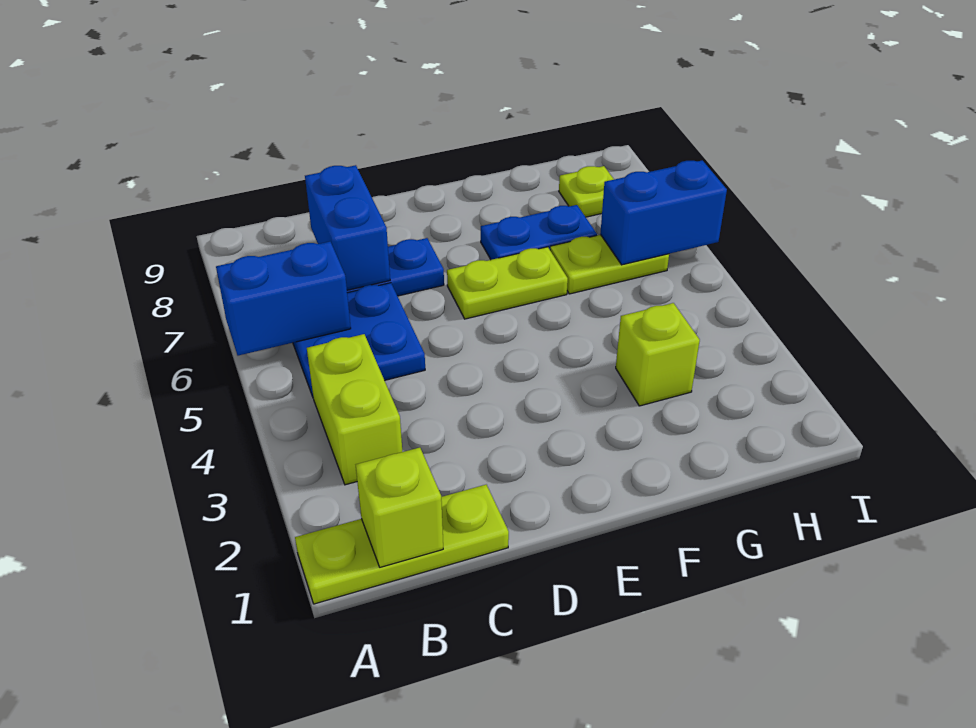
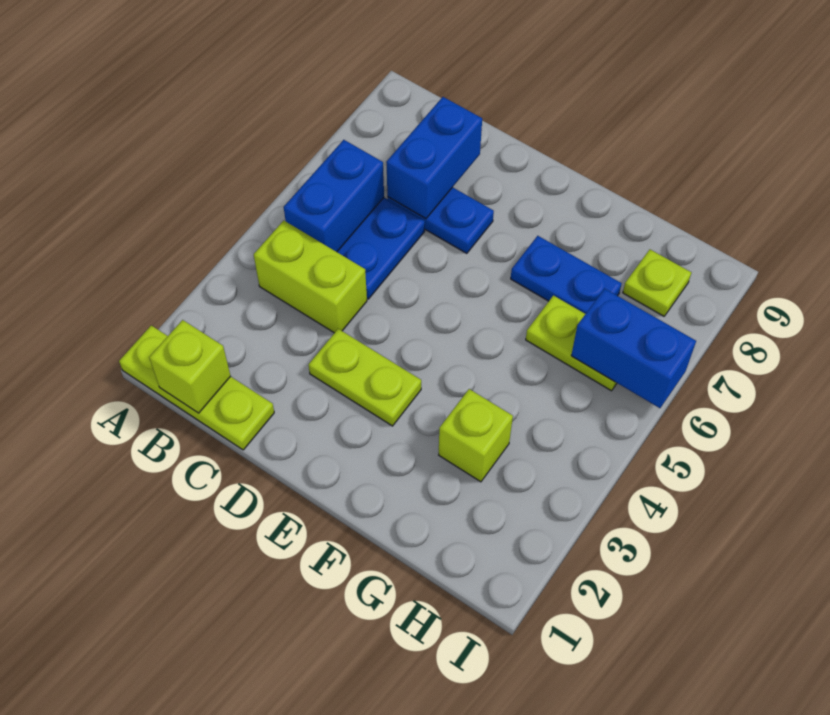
blue brick A6:B6 level 2 -> blue brick B5:B6 level 2
lime brick B3:B4 level 1 -> lime brick B4:C4 level 1
lime plate E6:F6 level 1 -> lime plate D3:E3 level 1

